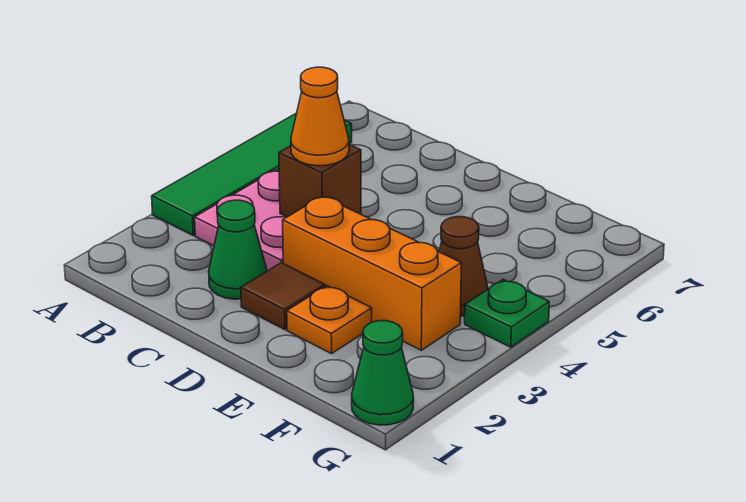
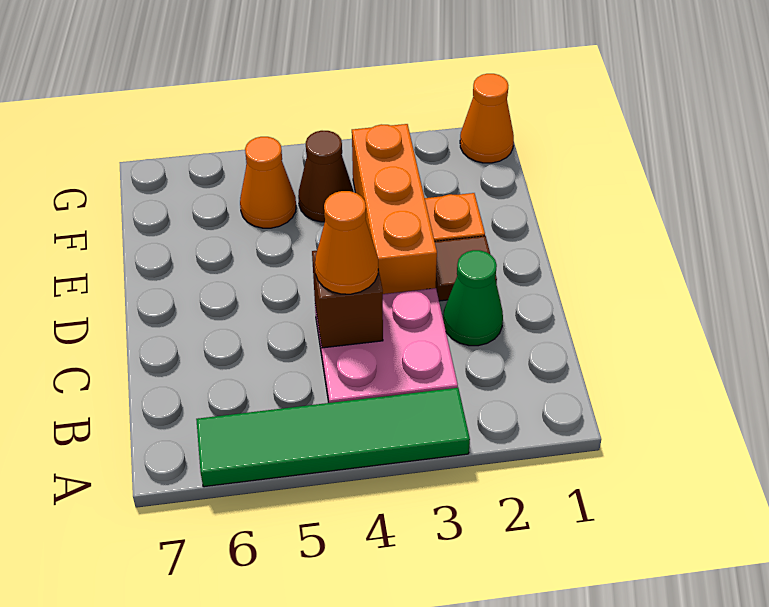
none -> orange cone F5 level 1
green cone G1 level 1 -> orange cone G1 level 1
green plate G4 level 1 -> none

